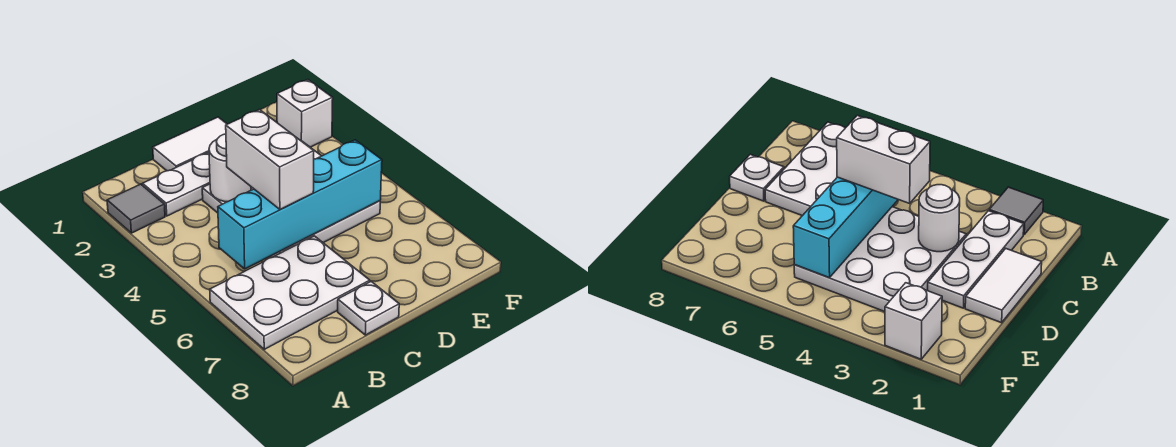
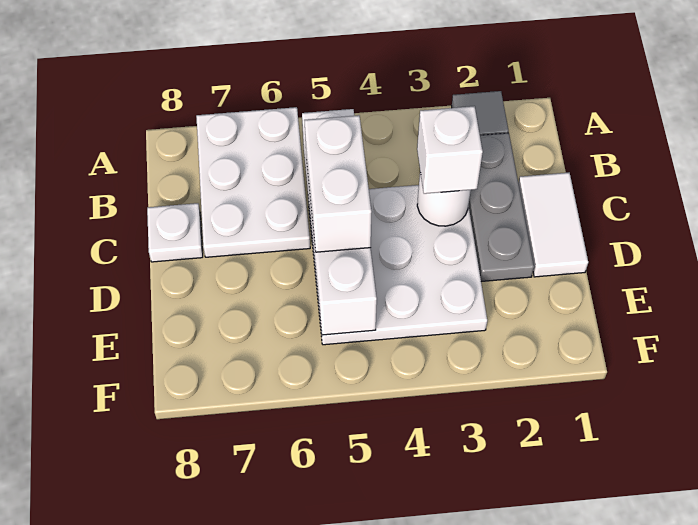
white plate B2:D2 level 1 -> grey plate B2:D2 level 1
cyan brick B5:E5 level 2 -> white brick B5:E5 level 2
white brick C4:C5 level 3 -> white brick C5:D5 level 3
white brick F2 level 1 -> white brick C3 level 3

